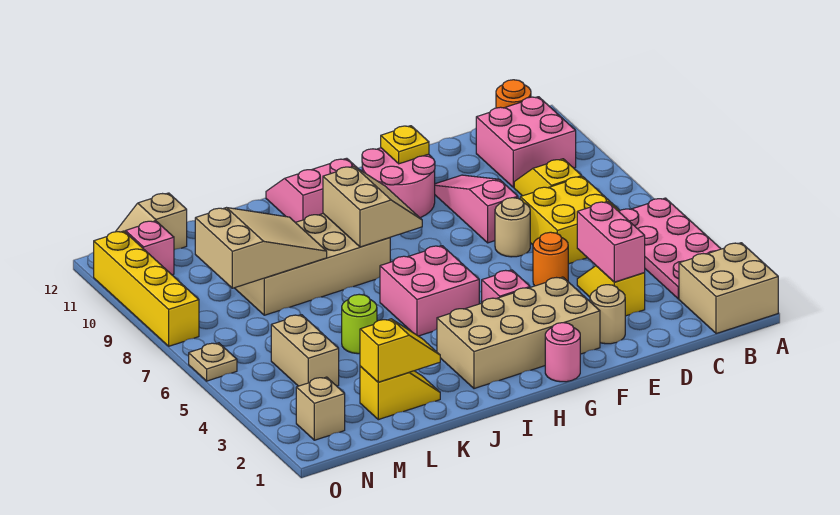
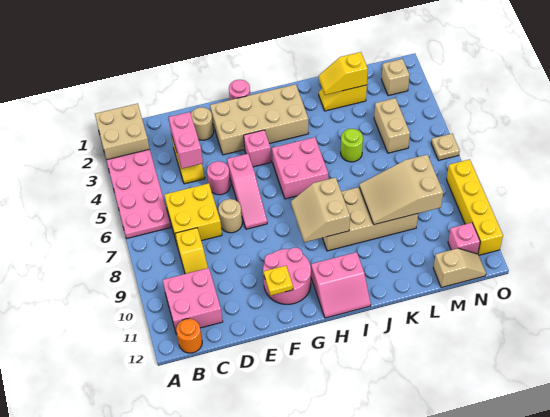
orange round brick E5 level 1 -> pink round brick E5 level 1
pink slope E8:E10 level 1 top 8 -> pink slope F5:F7 level 1 top 5

